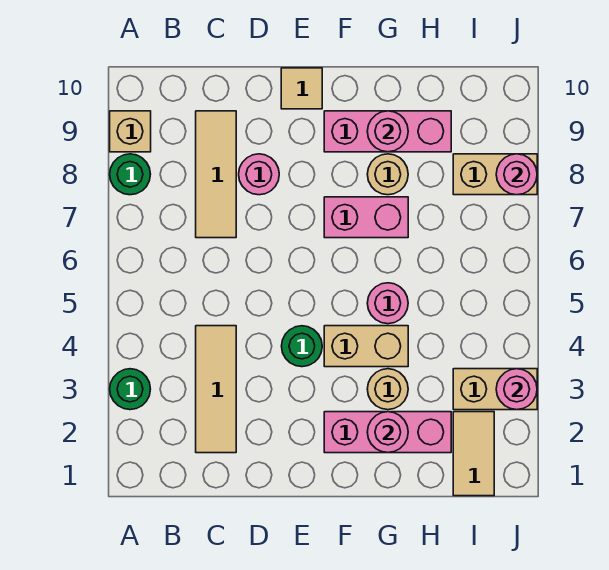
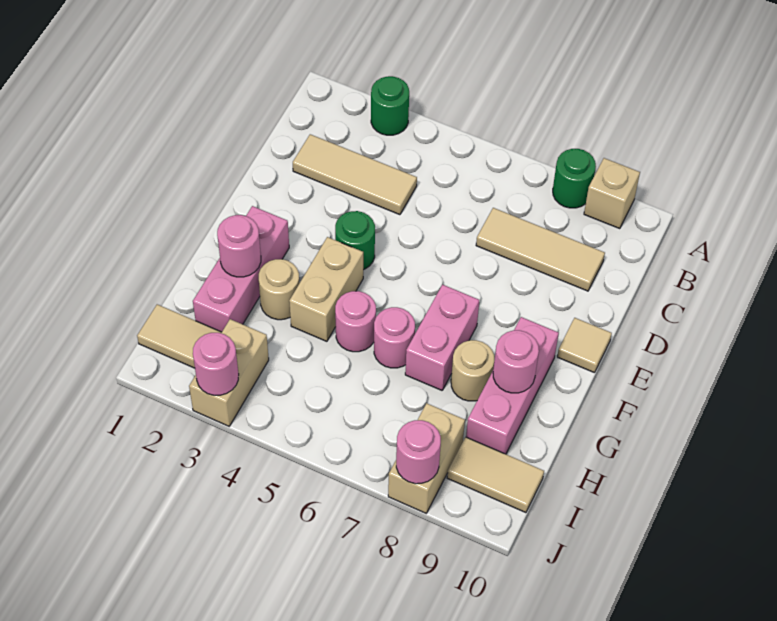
pink round brick D8 level 1 -> pink round brick G6 level 1
none -> tan tile I9:I10 level 1

